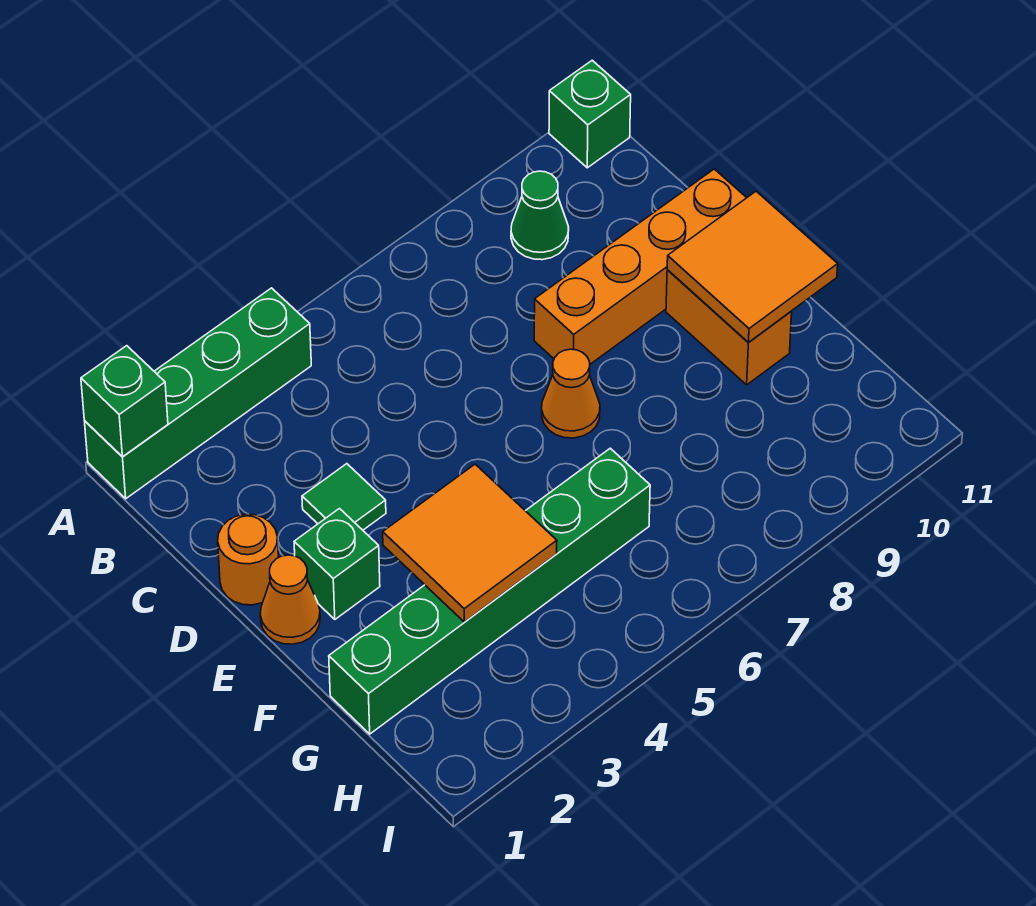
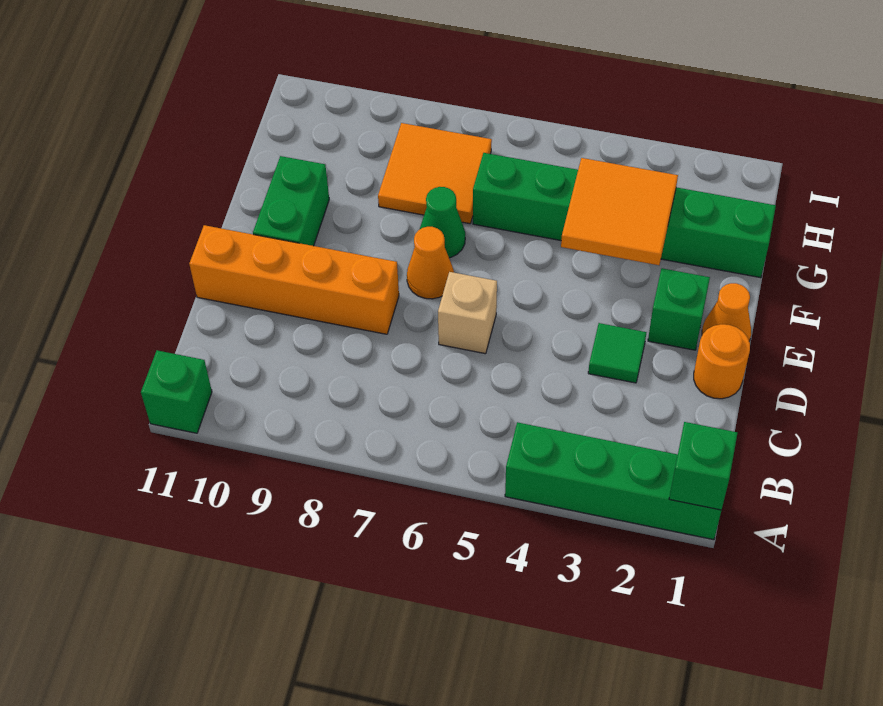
green cone B9 level 1 -> green cone F7 level 1
none -> tan brick D6 level 1
orange brick E10:F10 level 1 -> green brick E10:F10 level 1
orange tile E10:F11 level 2 -> orange tile G7:H8 level 1

